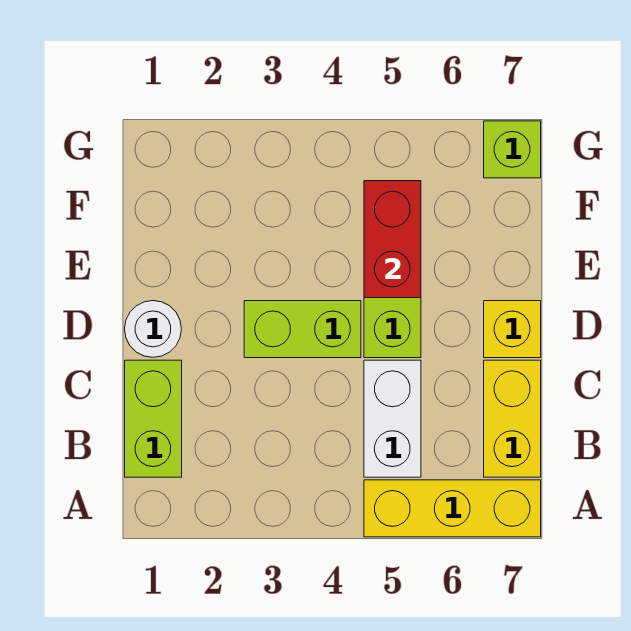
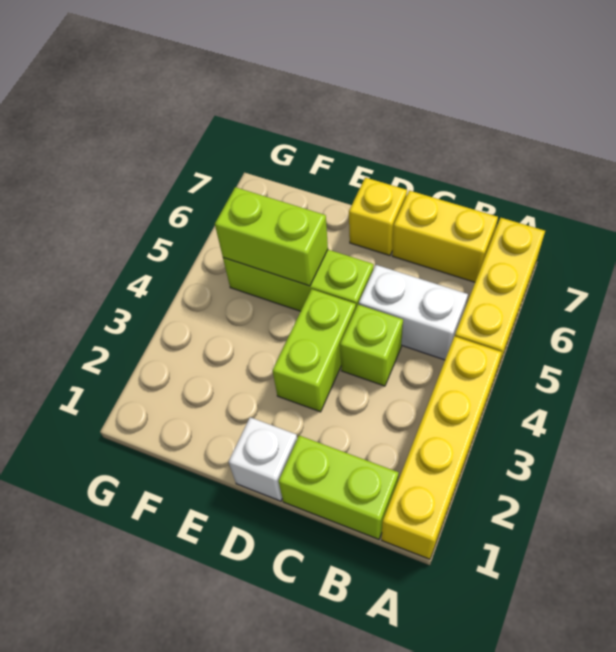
none -> yellow brick A1:A4 level 1
white round brick D1 level 1 -> white brick D1 level 1
red brick E5:F5 level 2 -> lime brick E5:F5 level 2
lime brick G7 level 1 -> lime brick C4 level 1

